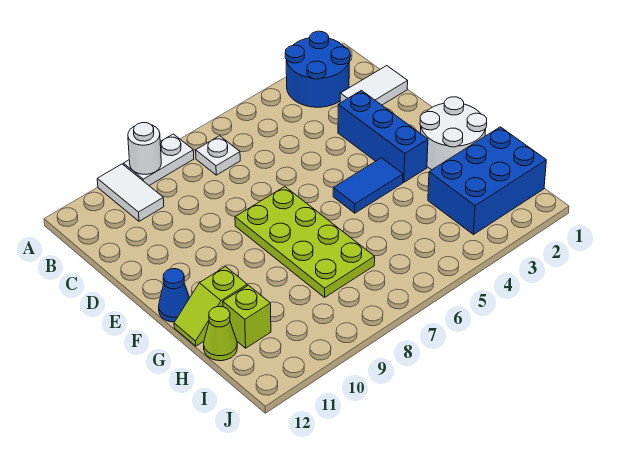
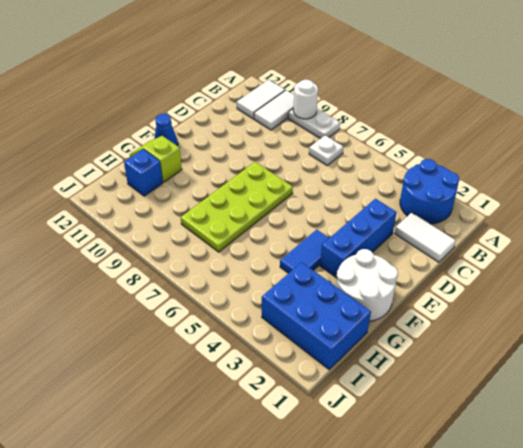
none -> white tile A11:B11 level 1
blue tile F4:F5 level 1 -> blue tile F4:G4 level 1
lime brick H11 level 1 -> blue brick H11 level 1
lime cone H12 level 1 -> none

